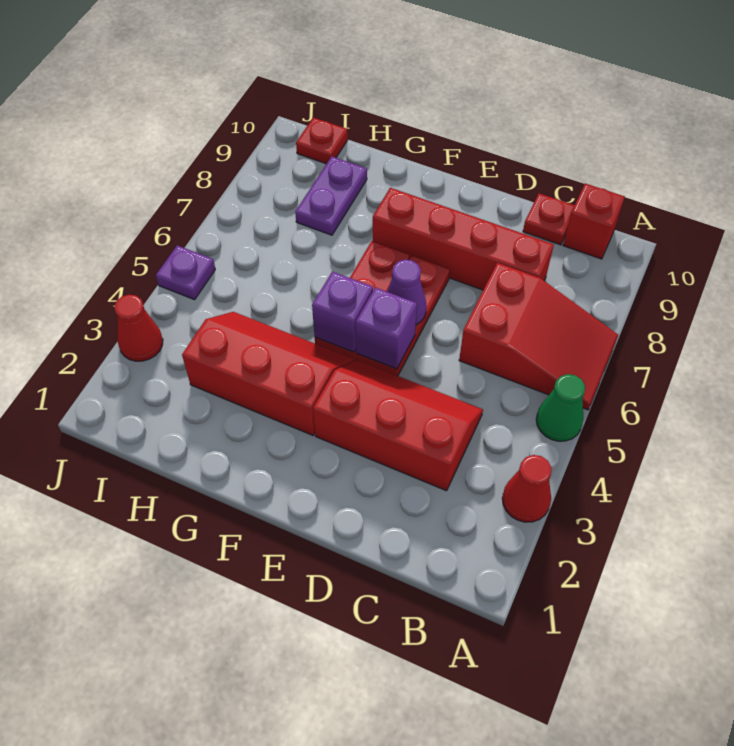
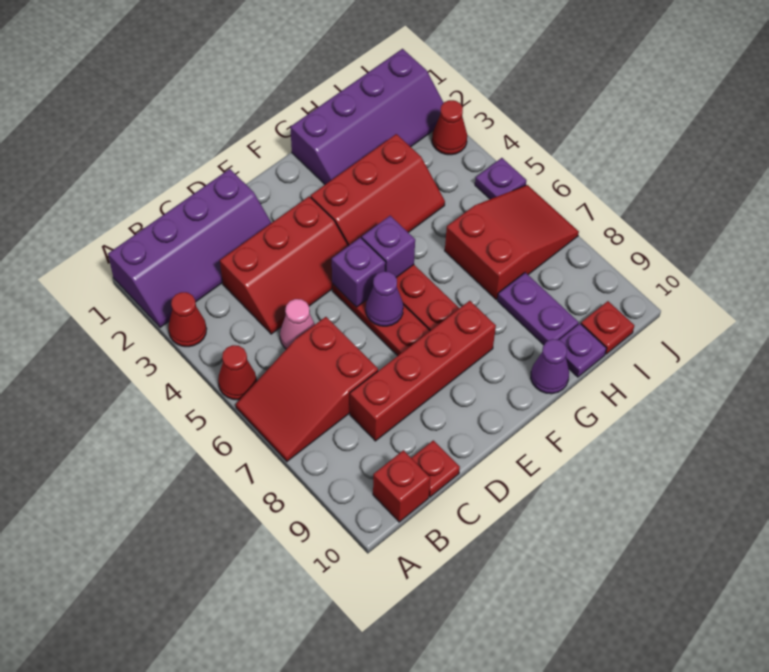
none -> purple slope A1:D2 level 1 top 1
green cone A5 level 1 -> red cone A5 level 1
none -> pink cone C5 level 1
none -> purple slope G1:J2 level 1 top 1
none -> purple cone G10 level 1
none -> red slope H6:J7 level 1 top H
none -> purple plate H10 level 1

